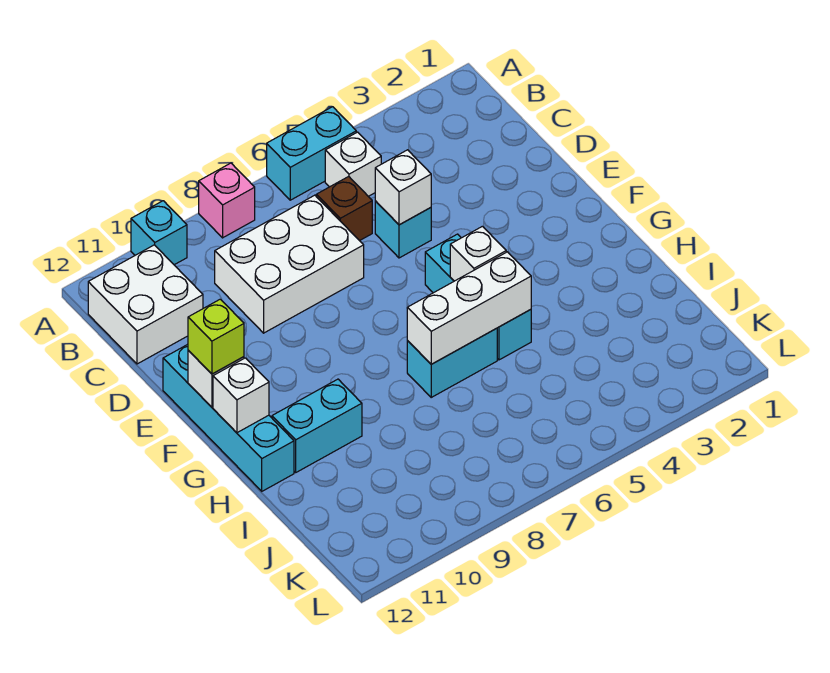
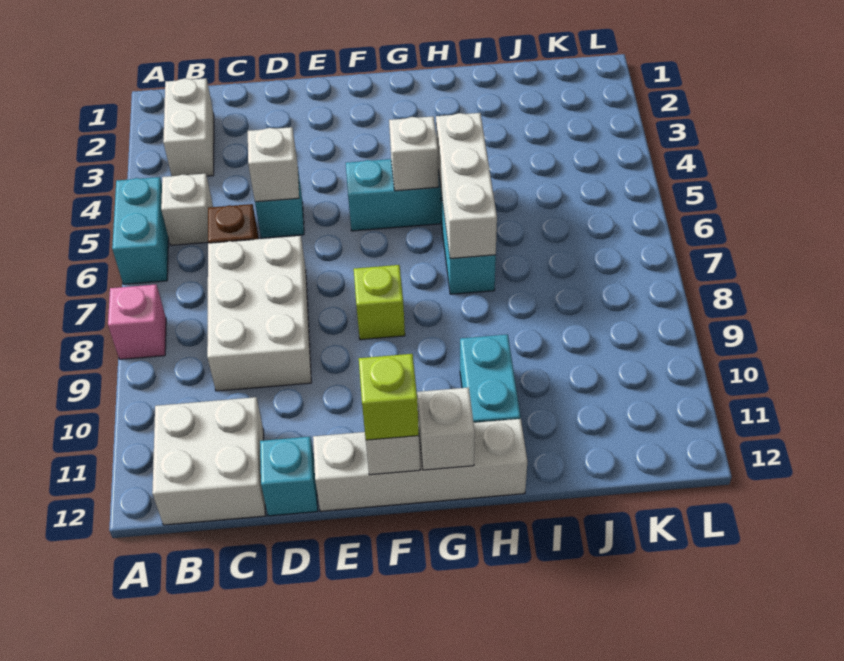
cyan brick A10 level 1 -> cyan brick D12 level 1
none -> white brick B2:B3 level 1
cyan brick E12:H12 level 1 -> white brick E12:H12 level 1
none -> lime brick F8 level 1

